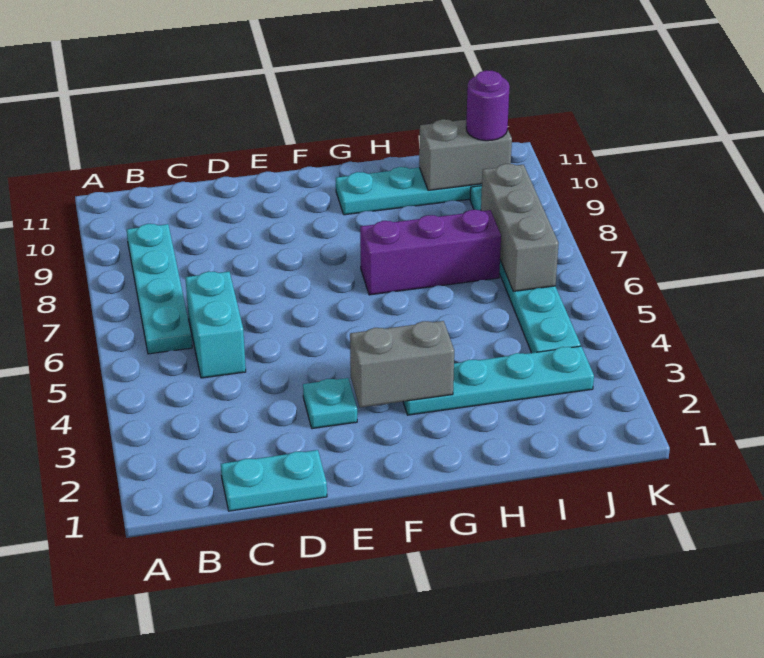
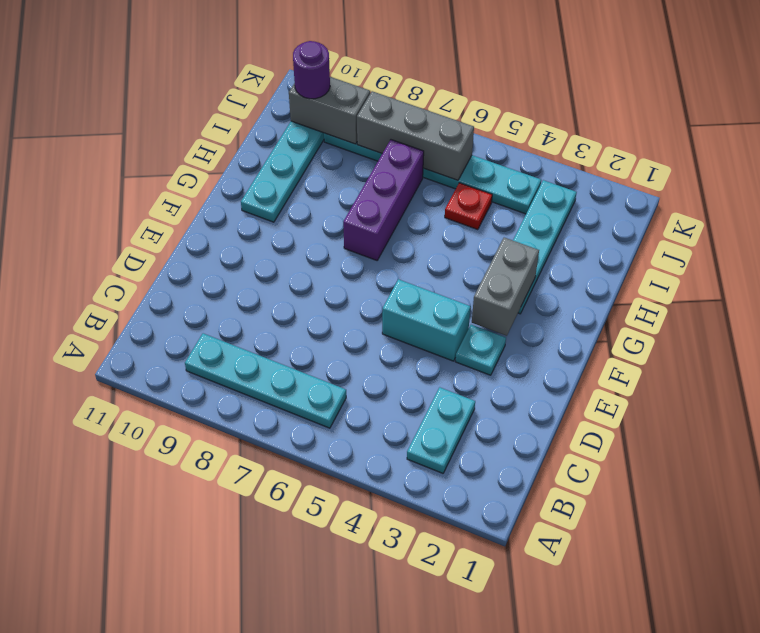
cyan plate C1:D1 level 1 -> cyan plate B3:C3 level 1
cyan brick C5:C6 level 1 -> cyan brick E4:E5 level 1
none -> red plate I5 level 1
grey brick I10:J10 level 2 -> grey brick J9:J10 level 2

